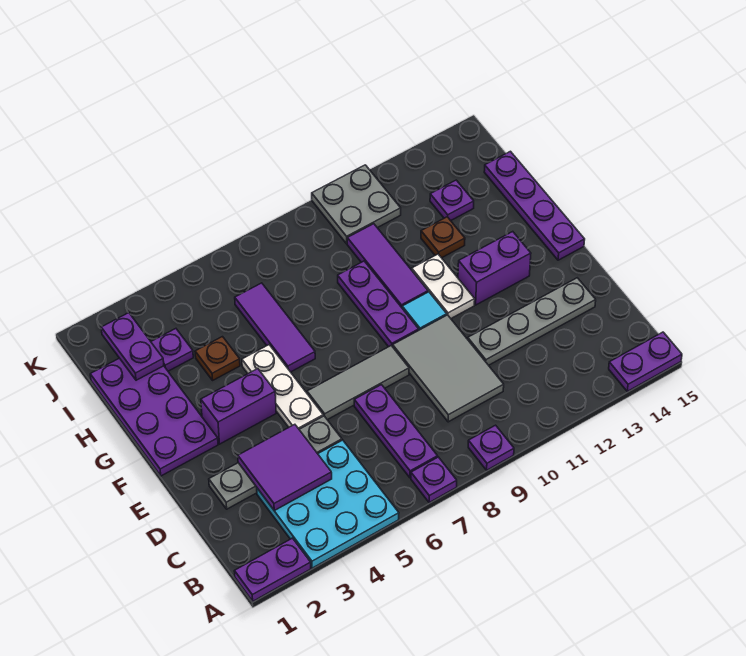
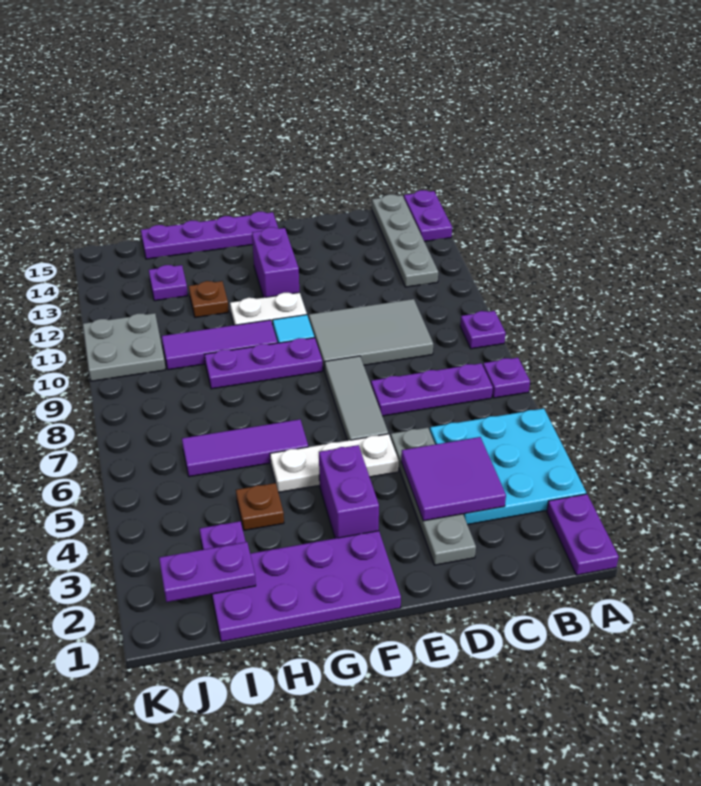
grey plate D11:D14 level 1 -> grey plate B12:B15 level 1

